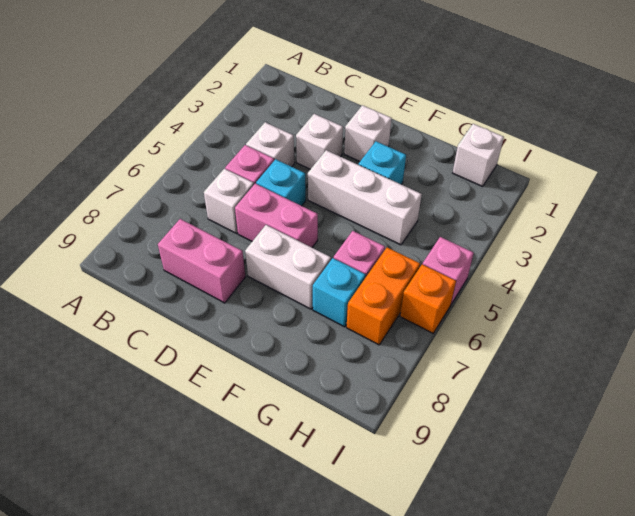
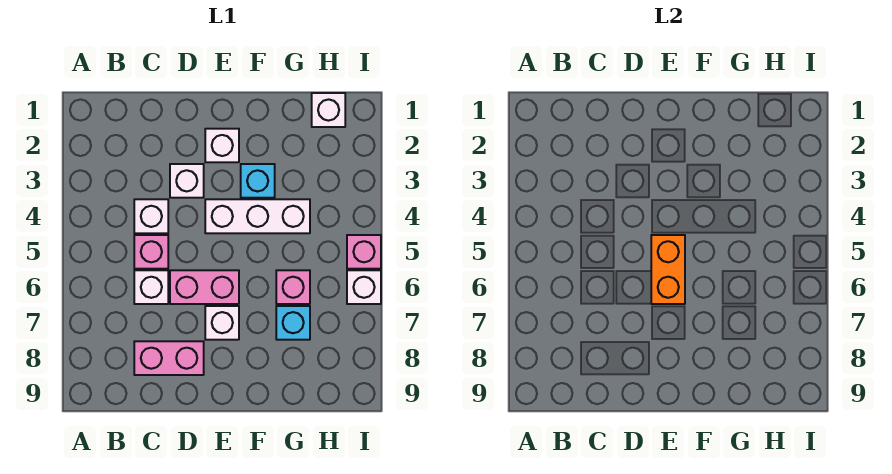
cyan brick D5 level 1 -> none
white brick E7:F7 level 1 -> white brick E7 level 1
orange brick H6:H7 level 1 -> orange brick E5:E6 level 2
orange brick I6 level 1 -> white brick I6 level 1

